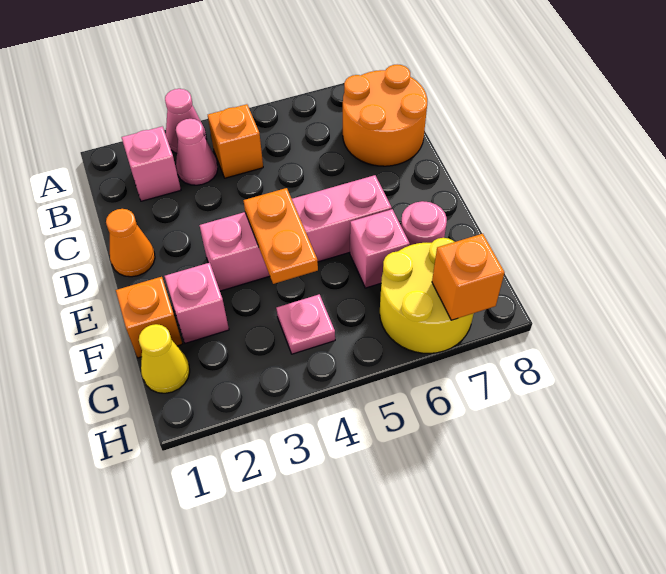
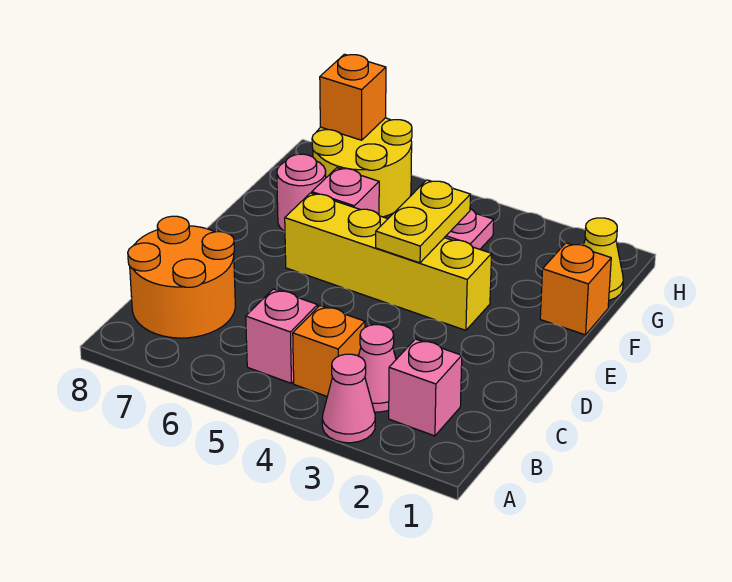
orange cone D1 level 1 -> none
pink brick E3:E6 level 1 -> yellow brick E3:E6 level 1
orange plate E4:F4 level 2 -> yellow plate E4:F4 level 2
pink brick F2 level 1 -> pink brick B5 level 1

